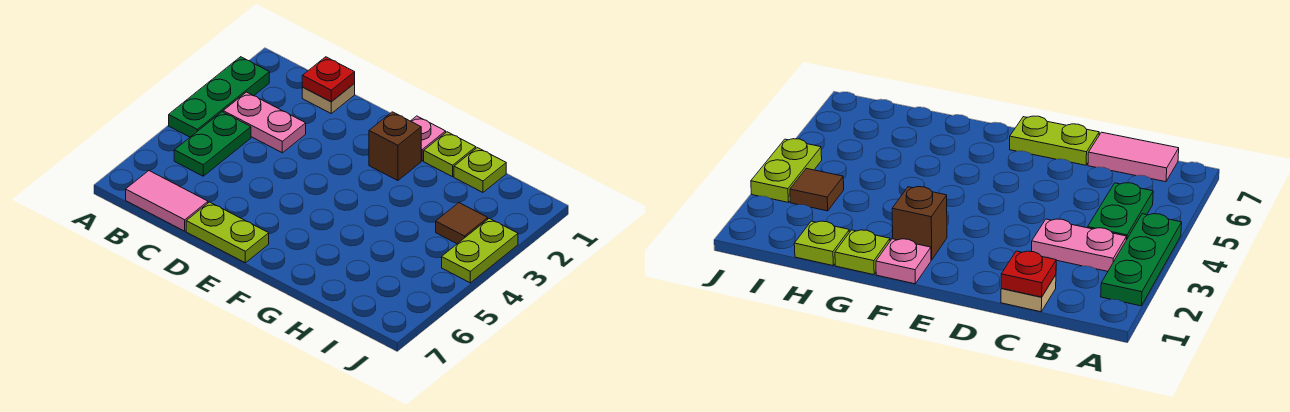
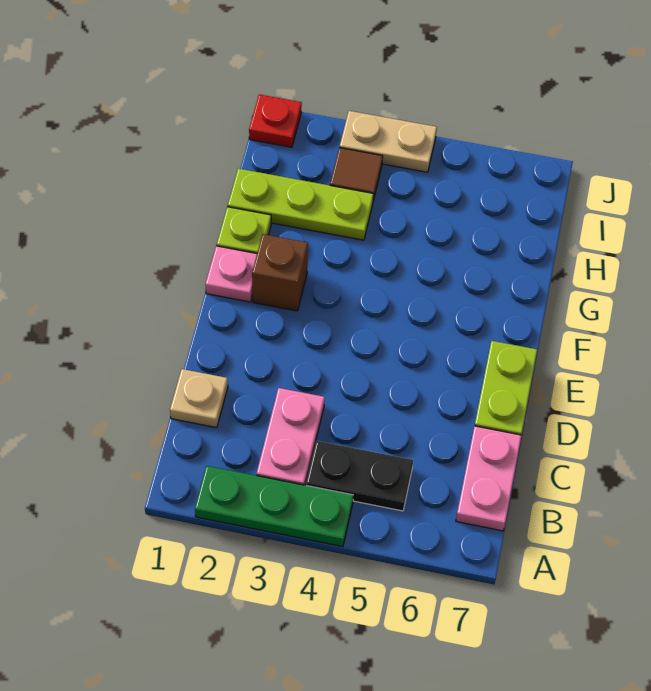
green plate B4:B5 level 1 -> black plate B4:B5 level 1
pink tile B7:C7 level 1 -> pink plate B7:C7 level 1
red plate C1 level 2 -> red plate J1 level 1
lime plate H1 level 1 -> lime plate H1:H3 level 1
lime plate J3:J4 level 1 -> tan plate J3:J4 level 1

